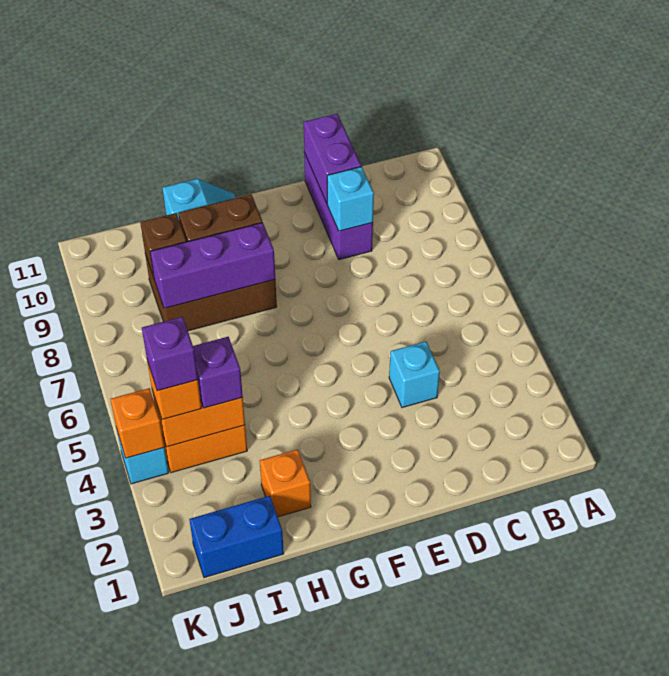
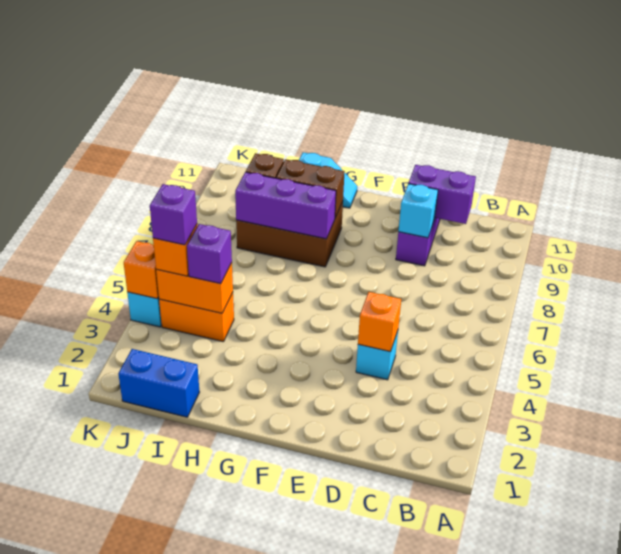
purple brick D10:D11 level 2 -> purple brick C10:D10 level 2
orange brick H2 level 1 -> orange brick D4 level 2

